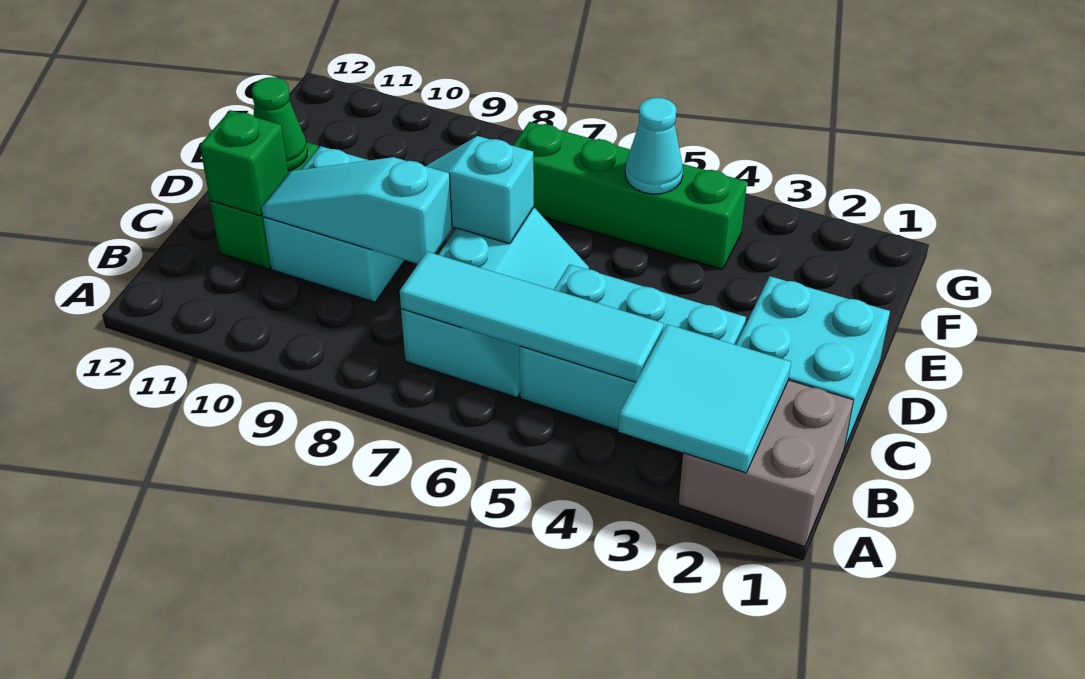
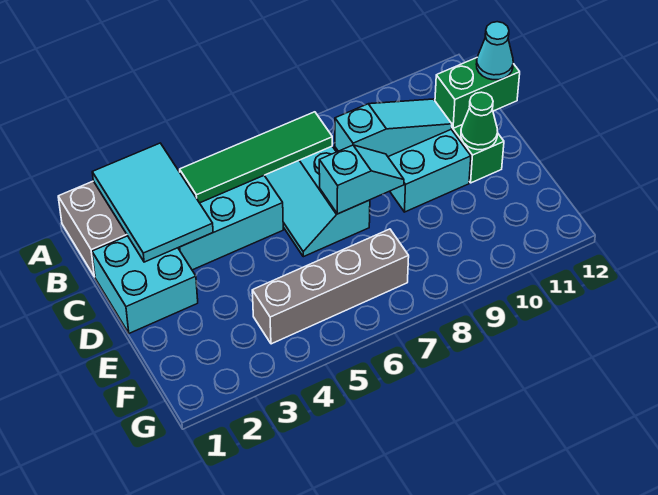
cyan tile A2:B3 level 2 -> cyan tile A2:C3 level 2
cyan tile B4:B7 level 2 -> green tile B4:B7 level 2
green brick C11 level 2 -> green brick C11:C12 level 2
green brick F4:F7 level 1 -> grey brick F4:F7 level 1
cyan cone F5 level 2 -> cyan cone C12 level 3

